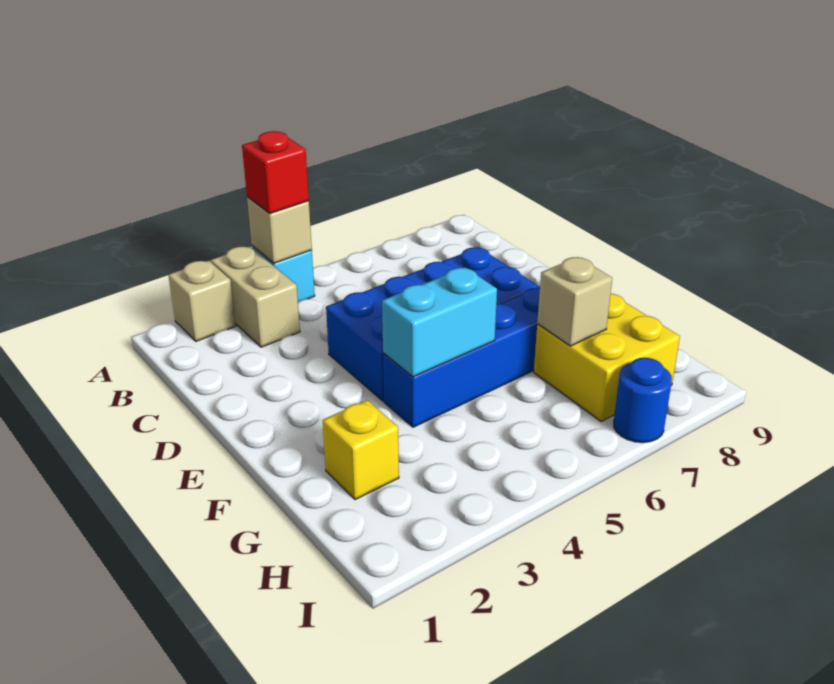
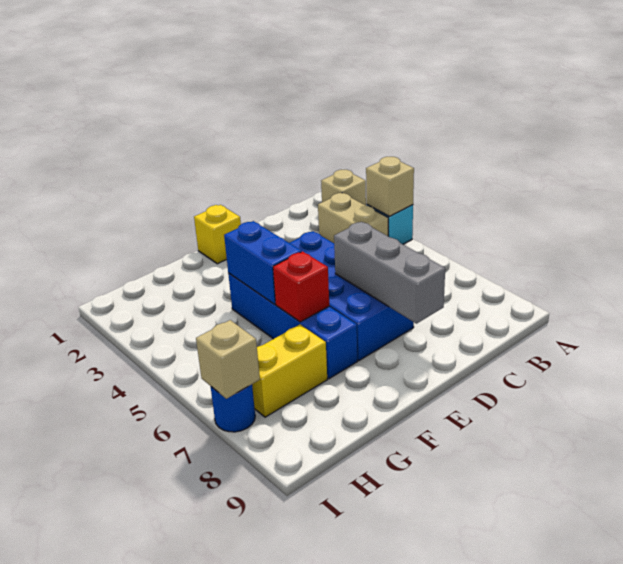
tan brick A3:B3 level 1 -> tan brick B3:B4 level 1
red brick A4 level 3 -> red brick F6 level 2
none -> grey brick D6:D8 level 2
cyan brick F4:F5 level 2 -> blue brick F4:F5 level 2
yellow brick G2 level 1 -> yellow brick E1 level 1
yellow brick G7:H8 level 1 -> yellow brick G7:H7 level 1
tan brick G7 level 2 -> tan brick I7 level 2

